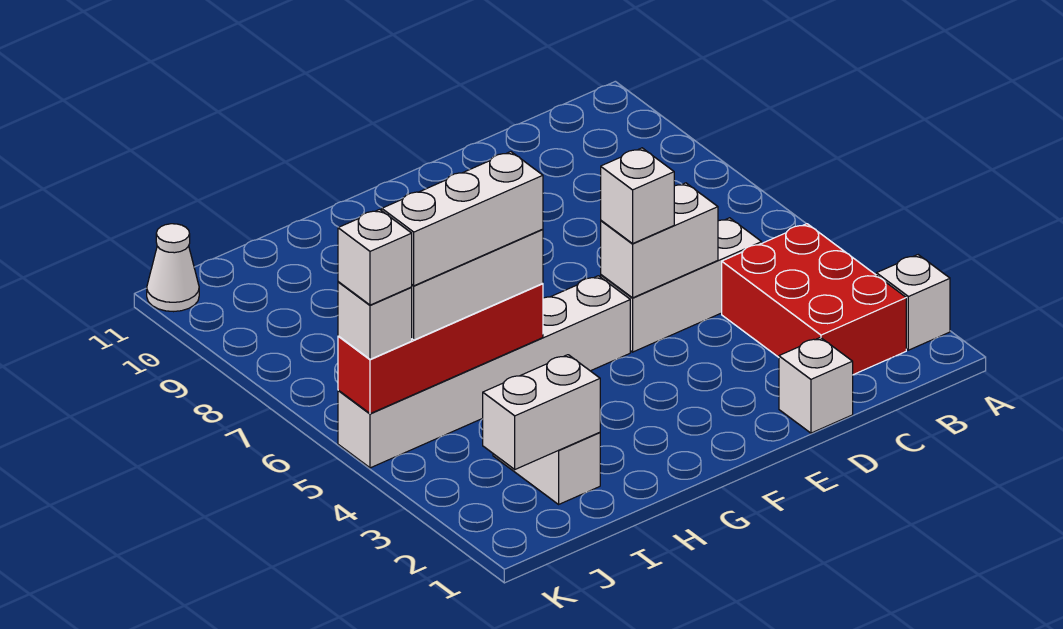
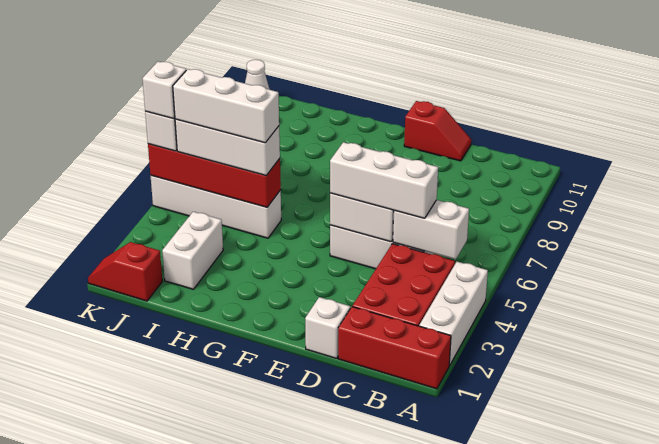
none -> red brick A1:C1 level 1
white brick A2 level 1 -> white brick A2:A4 level 1
none -> red slope D11:E11 level 1 top E
white brick E5 level 3 -> white brick C5:E5 level 3
white brick F5:K5 level 1 -> white brick H5:K5 level 1
white brick I2:J2 level 2 -> white brick B5:C5 level 2
none -> red slope J1:K1 level 1 top J

